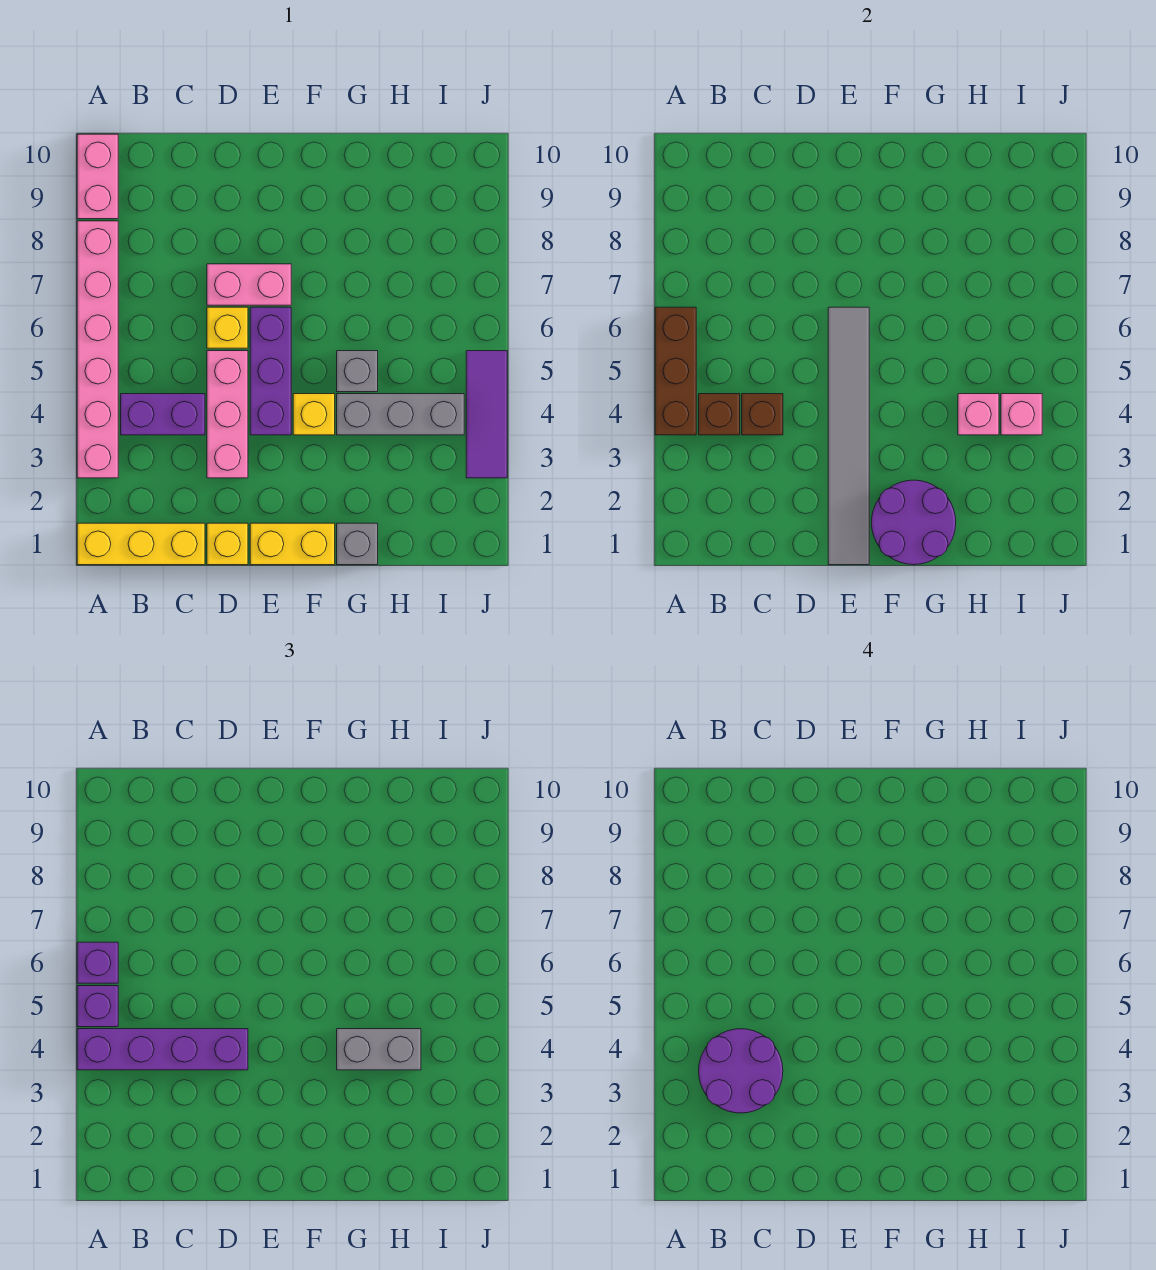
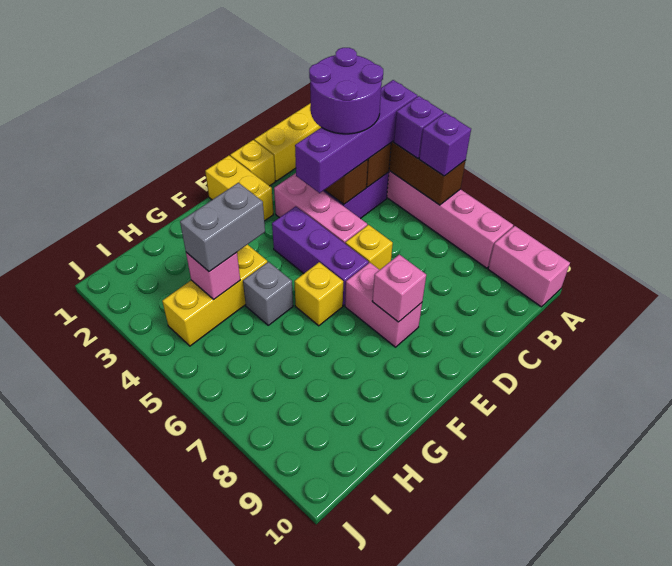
pink brick D7:E7 level 1 -> pink brick E7:E8 level 1
yellow brick E1:F1 level 1 -> yellow brick E1:E2 level 1
grey tile E1:E6 level 2 -> none
purple round brick F1:G2 level 2 -> none
yellow brick F4 level 1 -> yellow brick F6 level 1
grey brick G1 level 1 -> none
grey brick G4:I4 level 1 -> yellow brick G4:I4 level 1
pink brick I4 level 2 -> pink brick E8 level 2
purple tile J3:J5 level 1 -> none

